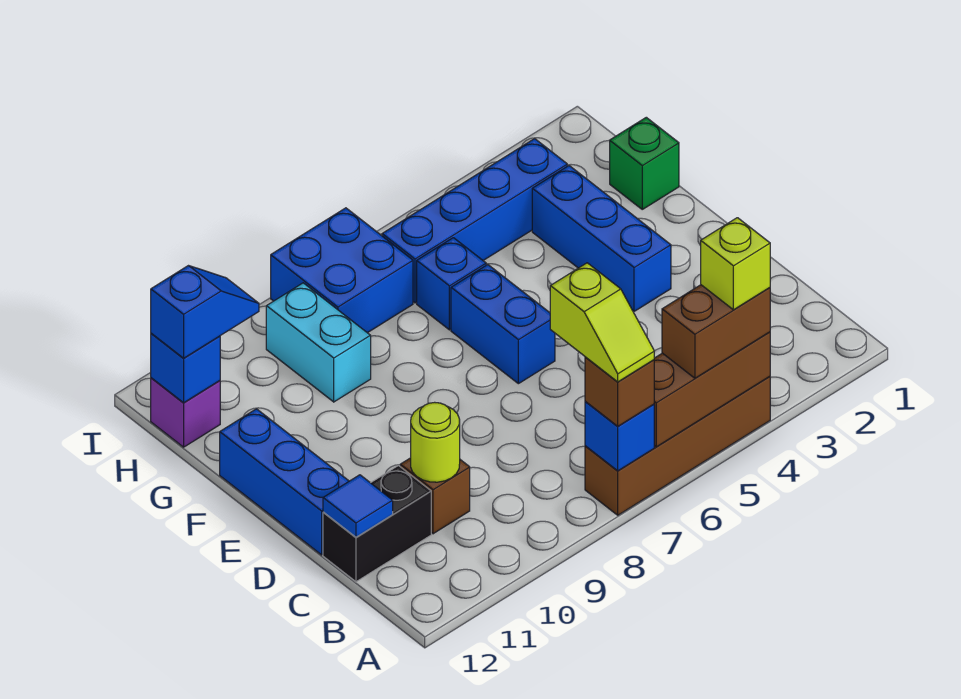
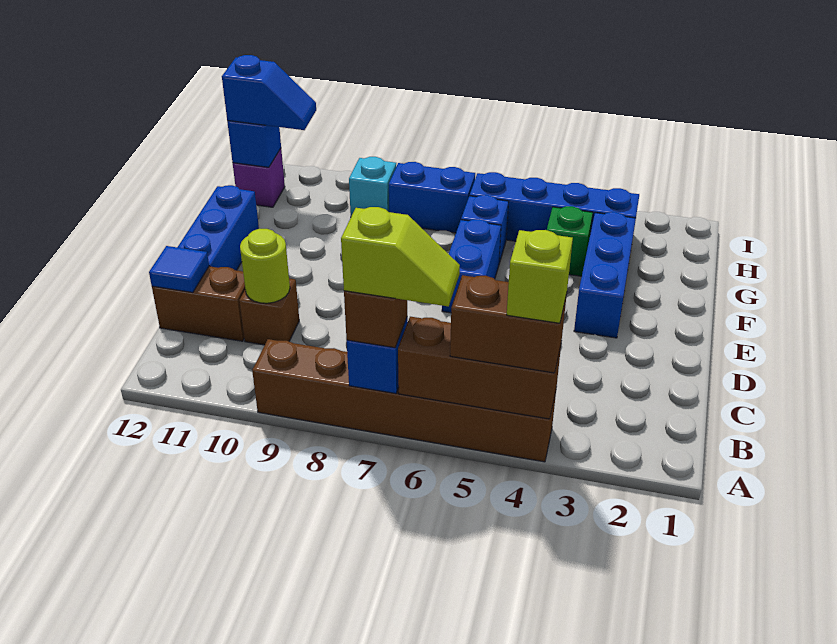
brown brick A4:A7 level 1 -> brown brick A4:A9 level 1
lime slope A7:B7 level 4 top B -> lime slope A6:A7 level 4 top 7
black brick C11:C12 level 1 -> brown brick C11:C12 level 1
green brick G1 level 1 -> green brick G4 level 1
cyan brick G9:H9 level 1 -> cyan brick H9 level 1
blue brick H7:I8 level 1 -> blue brick H7:H8 level 1

